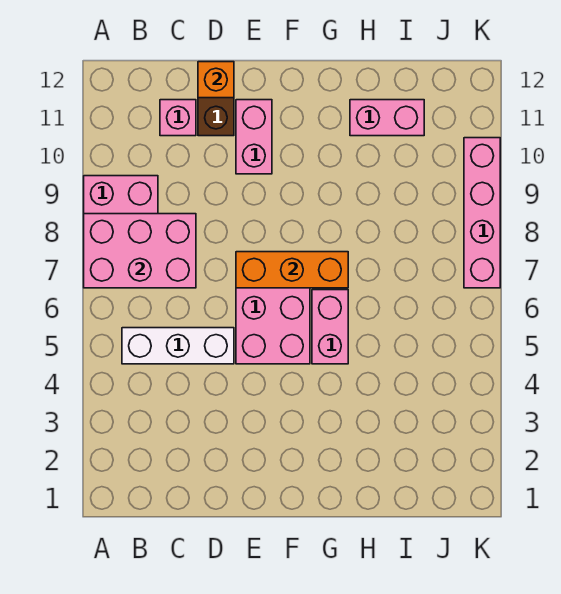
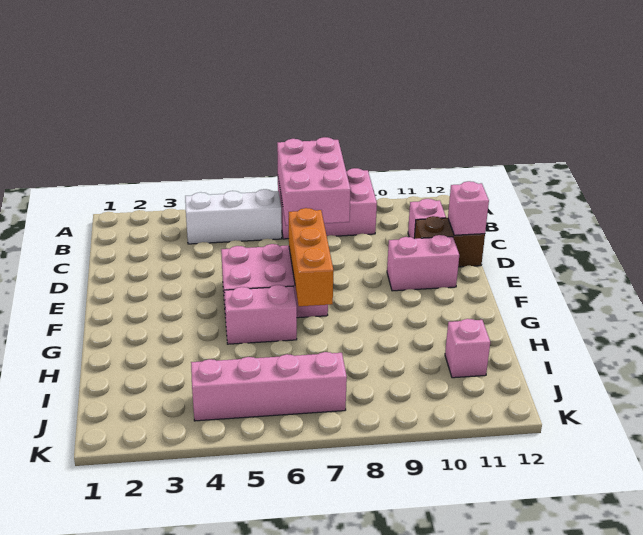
white brick B5:D5 level 1 -> white brick B4:B6 level 1
orange brick D12 level 2 -> pink brick D12 level 2
pink brick H11:I11 level 1 -> pink brick I11 level 1
pink brick K7:K10 level 1 -> pink brick J4:J7 level 1

